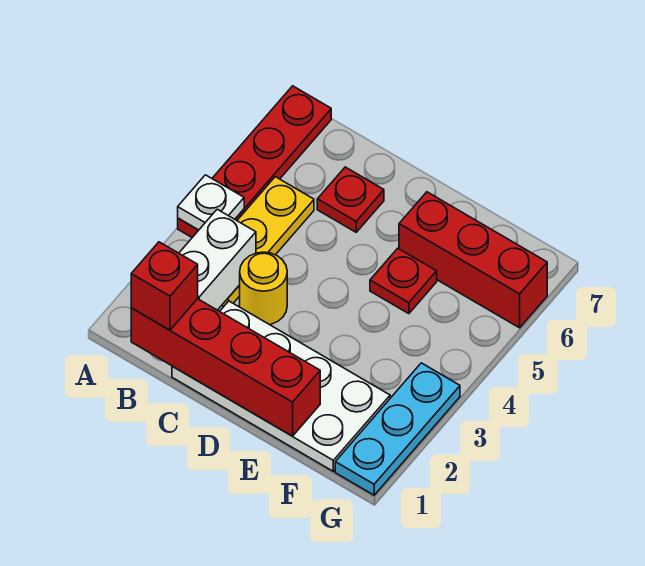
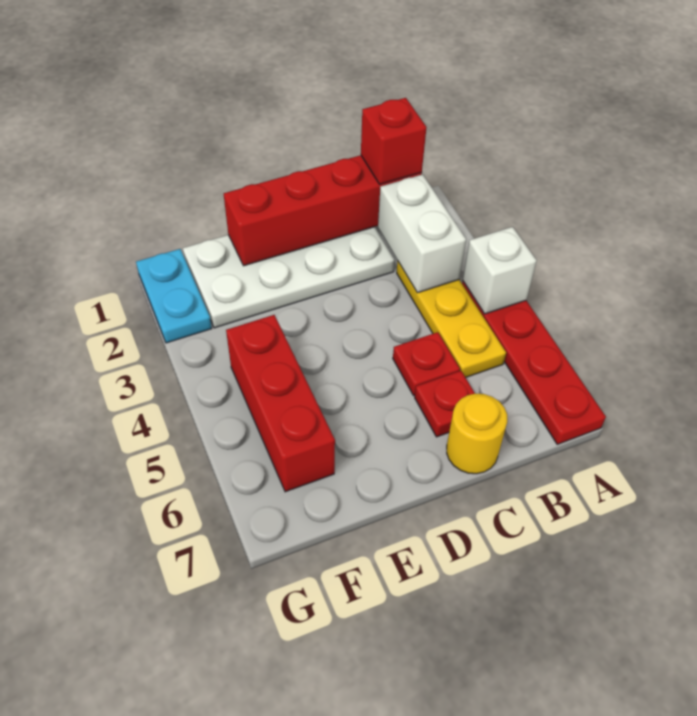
white plate A4 level 2 -> white brick A4 level 2
yellow round brick C3 level 1 -> yellow round brick C7 level 1
red plate E5 level 1 -> red plate C5 level 1
red brick E6:G6 level 1 -> red brick F4:F6 level 1
cyan plate G1:G3 level 1 -> cyan plate G1:G2 level 1

